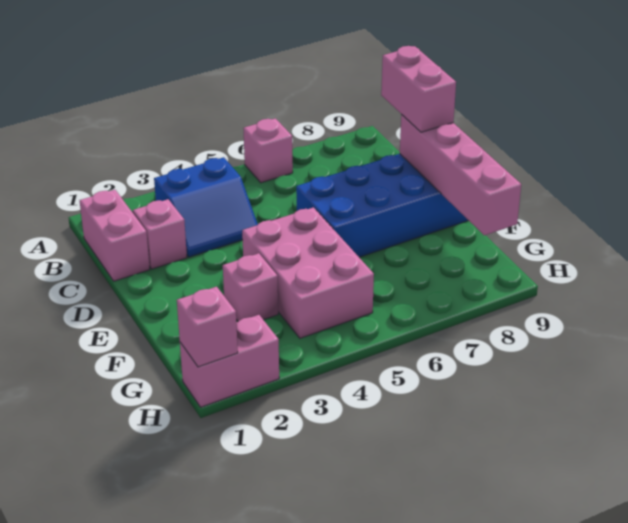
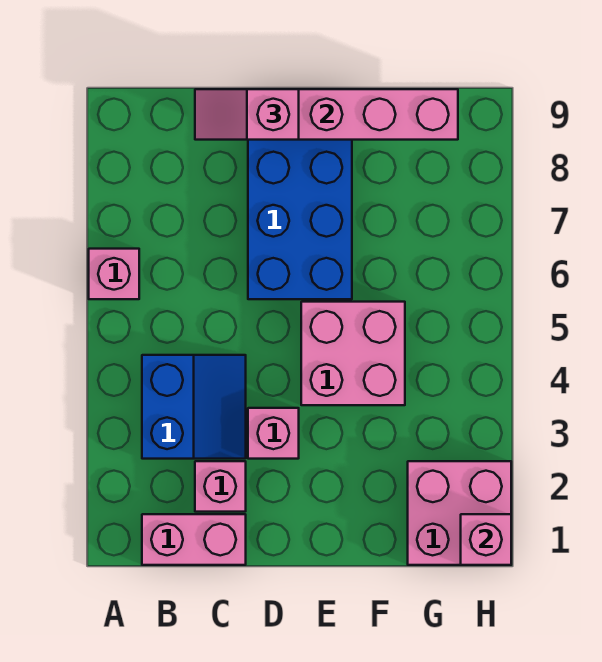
pink brick C9:D9 level 3 -> pink slope C9:D9 level 3 top D
pink brick E4:G5 level 1 -> pink brick E4:F5 level 1
pink brick F3 level 1 -> pink brick D3 level 1
pink brick H1:H2 level 1 -> pink brick G1:H2 level 1

